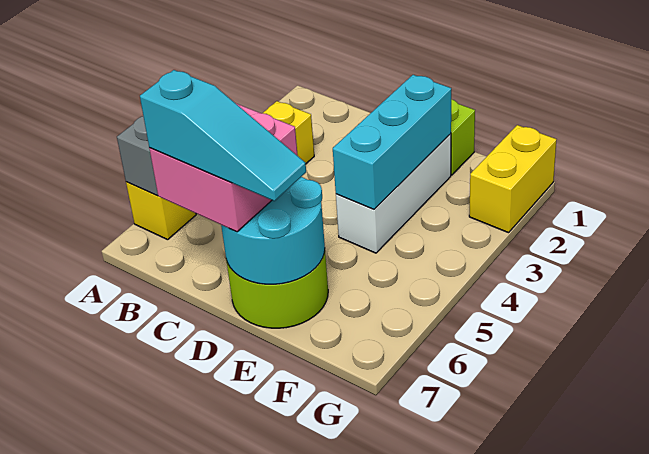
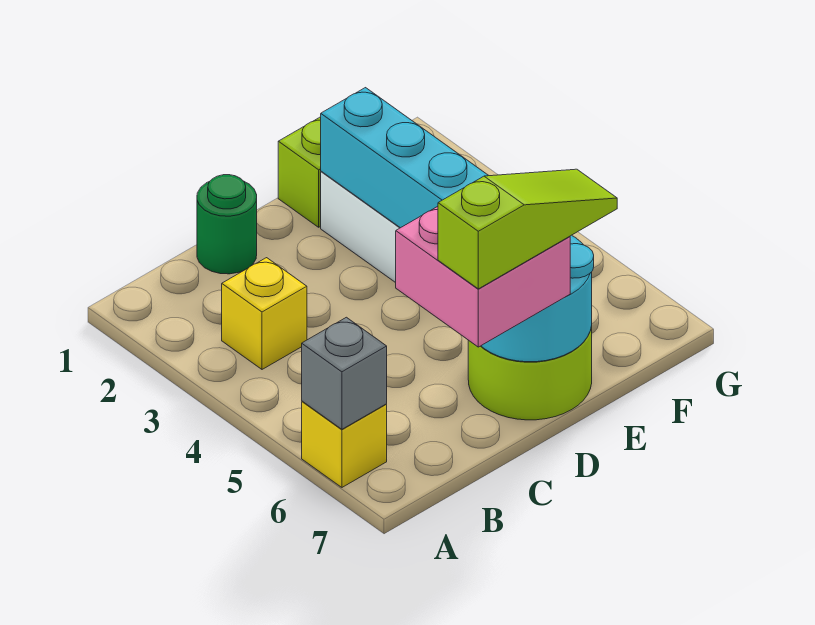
none -> green round brick C1 level 1
cyan slope C7:E7 level 4 top C -> lime slope C7:E7 level 4 top C
yellow brick G1:G2 level 1 -> none

